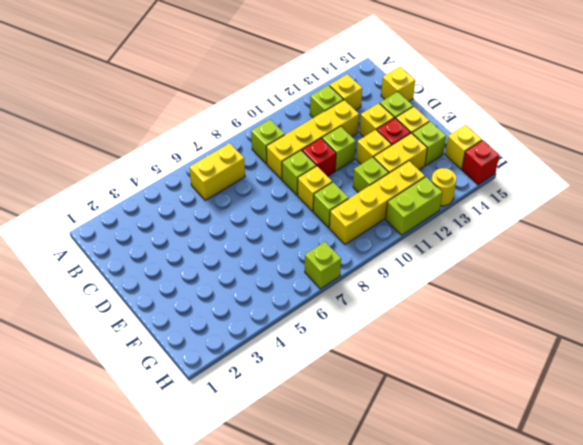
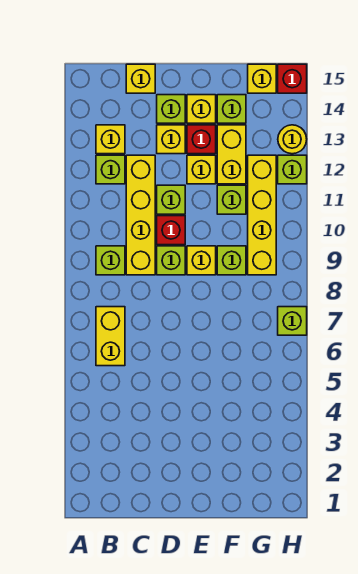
lime brick H11:H12 level 1 -> lime brick H12 level 1

